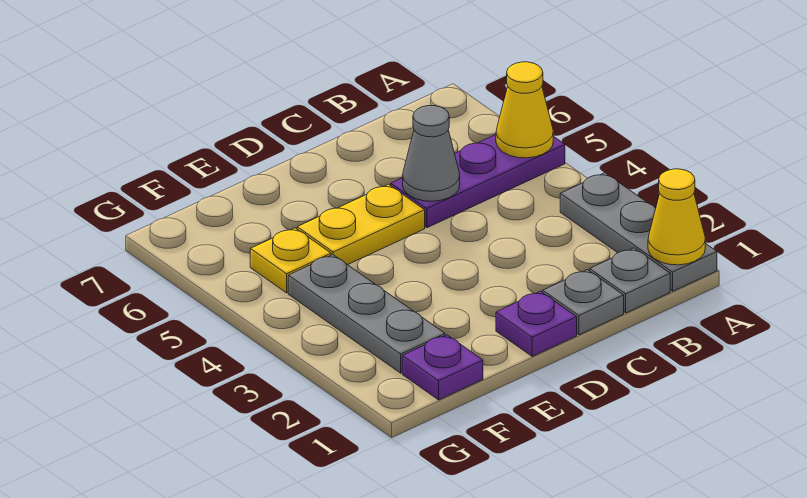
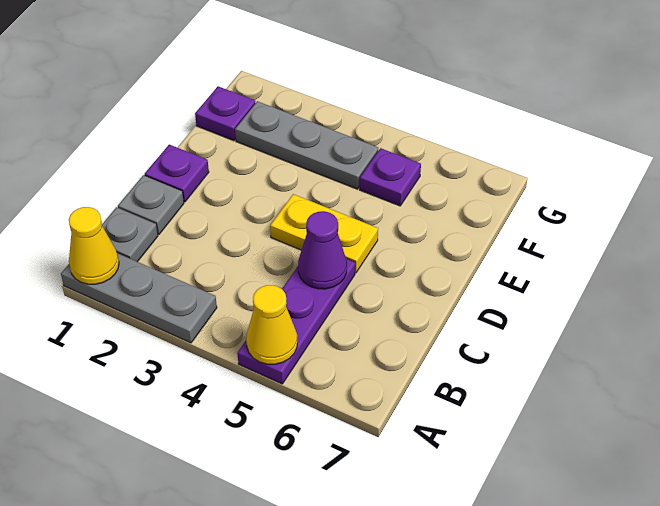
grey cone C5 level 2 -> purple cone C5 level 2
yellow plate D5:E5 level 1 -> yellow plate D4:D5 level 1
yellow plate F5 level 1 -> purple plate F5 level 1

